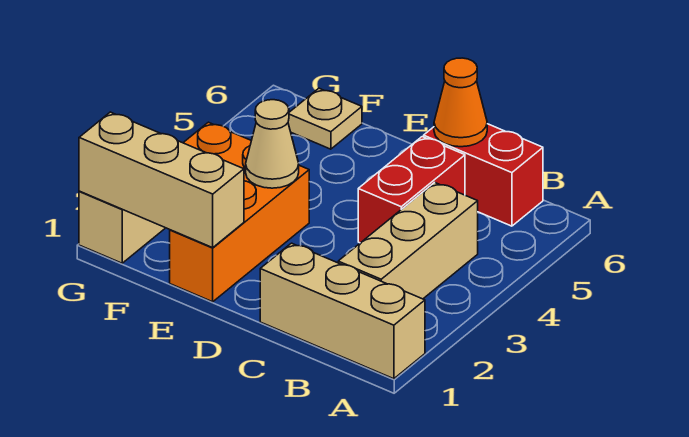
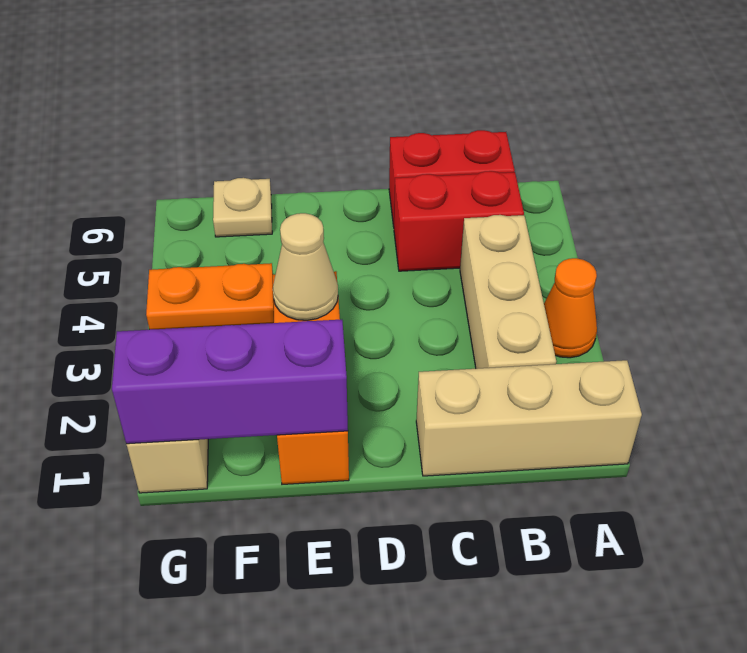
red brick C4:C5 level 1 -> red brick B5:C5 level 1
orange cone C6 level 2 -> orange cone A3 level 1
tan brick E1:G1 level 2 -> purple brick E1:G1 level 2

